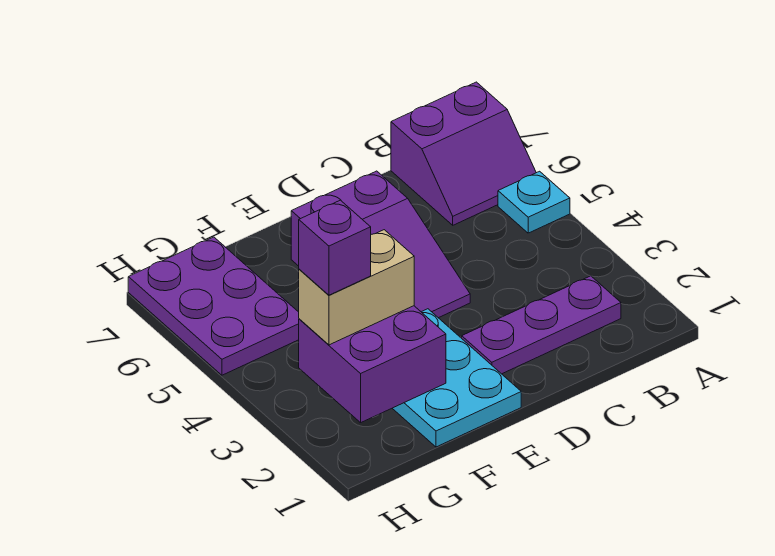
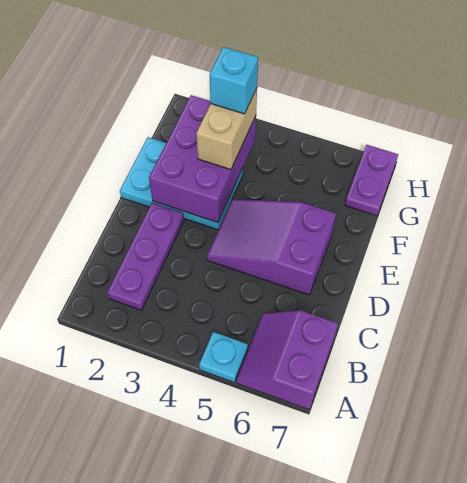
purple brick F2:G3 level 2 -> purple brick E2:G3 level 2
purple brick G3 level 4 -> cyan brick G3 level 4
purple plate G5:H7 level 1 -> purple plate G7:H7 level 1

